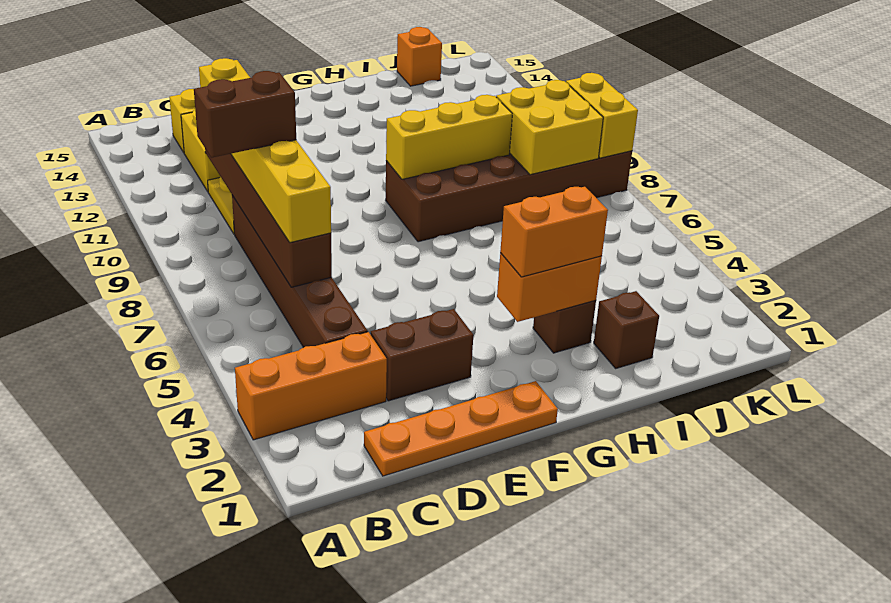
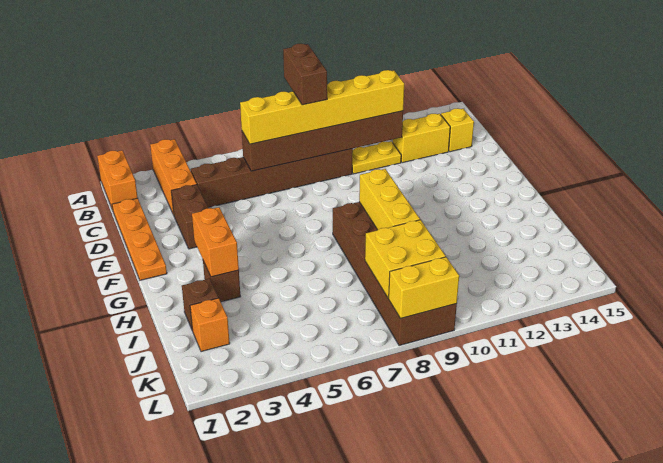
orange brick G3:H3 level 3 -> orange brick A1:B1 level 1
orange brick J15 level 1 -> orange brick J2 level 1

